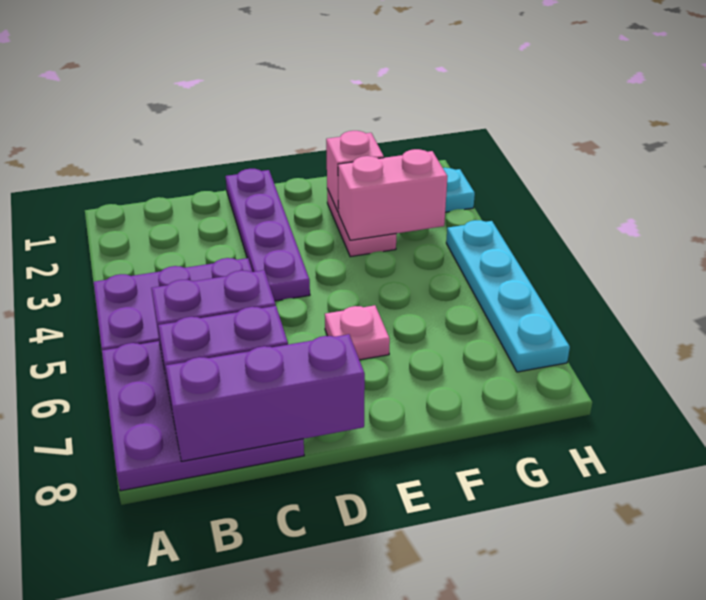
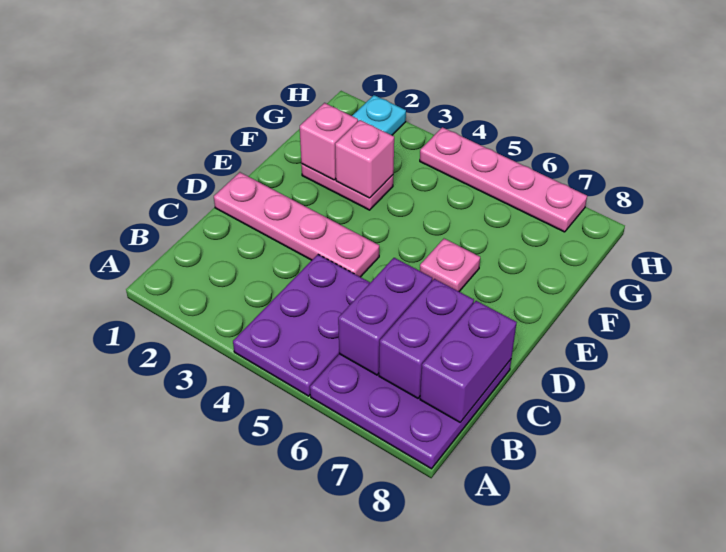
purple brick B8:D8 level 2 -> purple brick B8:C8 level 2
purple plate D1:D4 level 1 -> pink plate D1:D4 level 1
pink brick F3:G3 level 2 -> pink brick F3 level 2
cyan plate H4:H7 level 1 -> pink plate H4:H7 level 1

